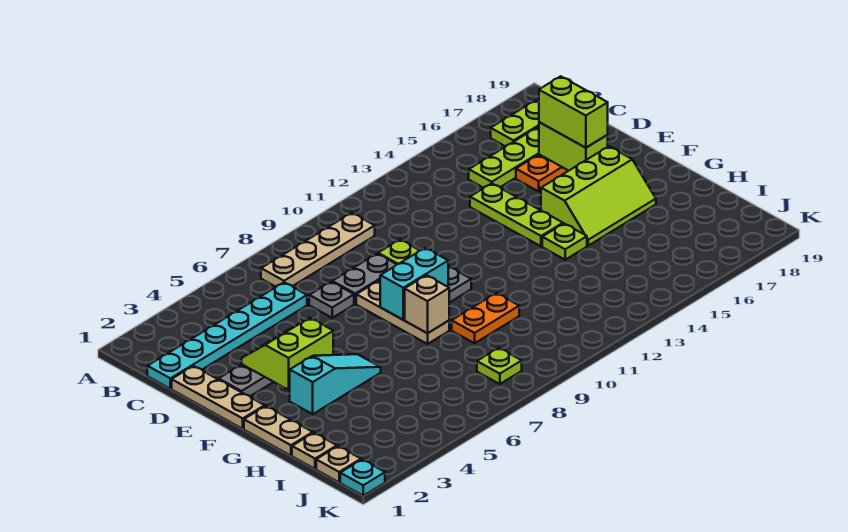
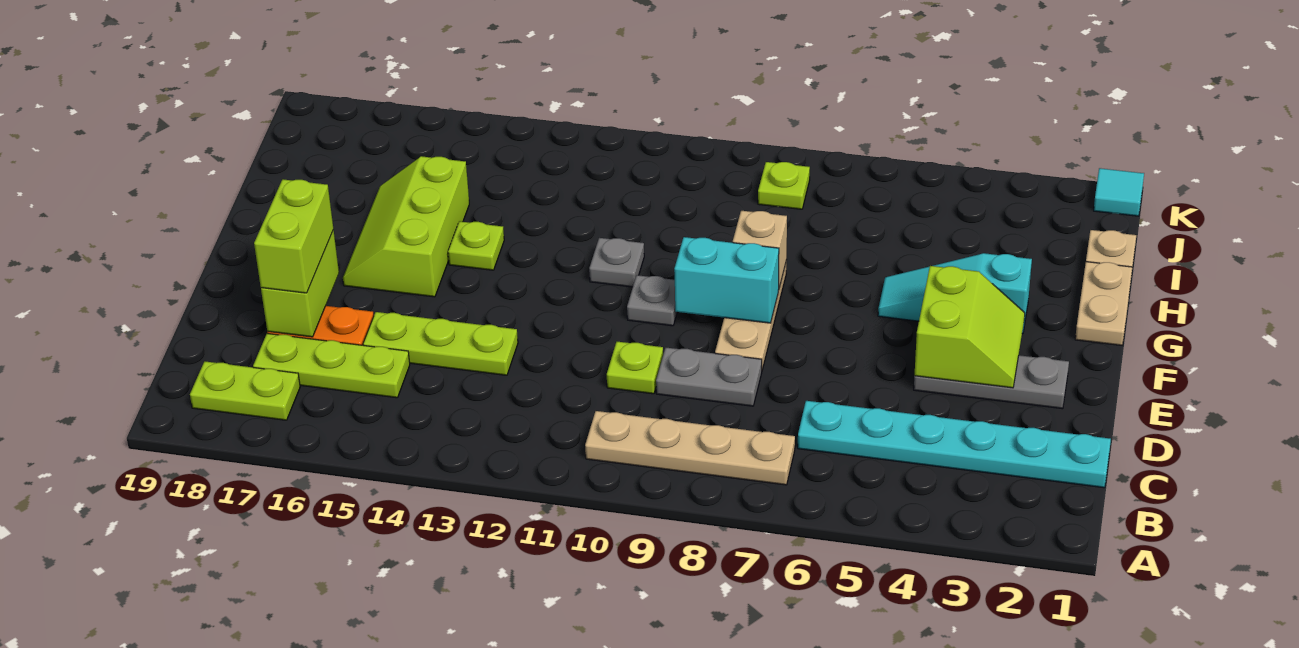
tan plate D1:F1 level 1 -> none
grey plate D7 level 1 -> grey plate G11 level 1
lime plate D14:F14 level 1 -> lime plate D13:D15 level 1
lime slope E3:F4 level 2 top F -> lime slope E3:F4 level 2 top 4
lime slope F15:G17 level 1 top F -> lime slope F15:H16 level 1 top 15
orange plate H9:H10 level 1 -> none
tan plate J1 level 1 -> none
cyan plate K1 level 1 -> cyan tile K1 level 1

